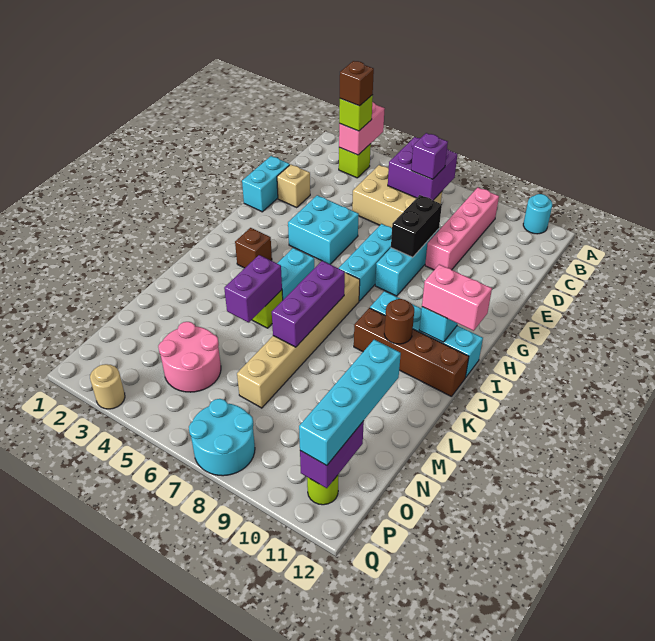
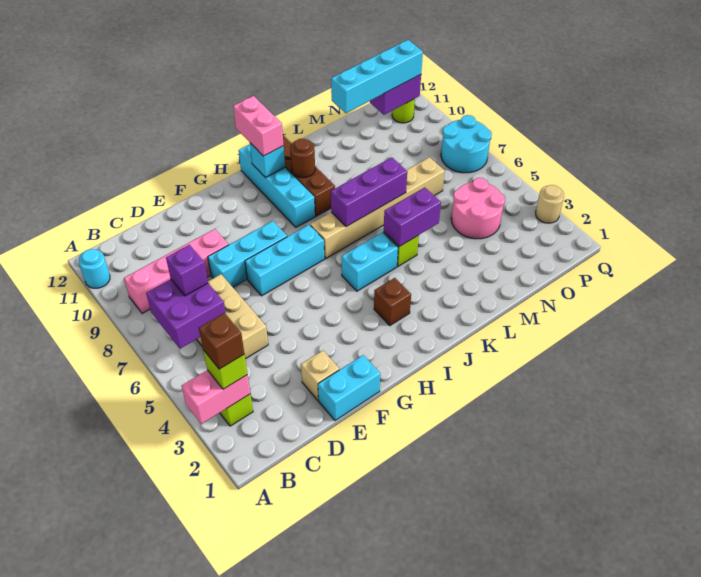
black brick E8:F8 level 2 -> none
cyan brick F4:G5 level 1 -> none

